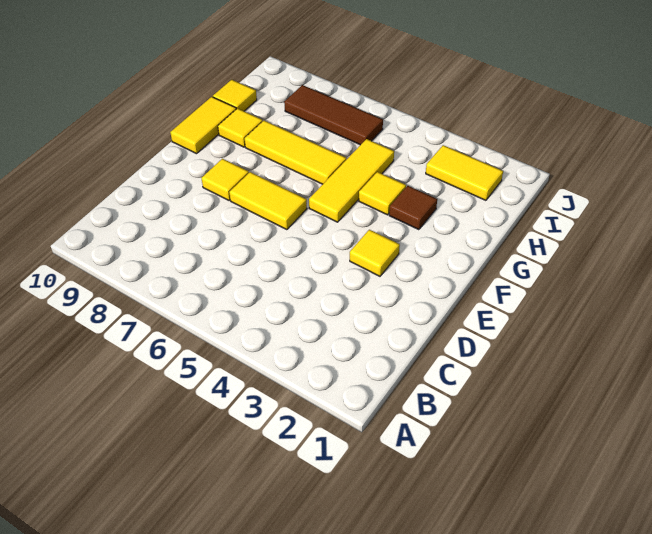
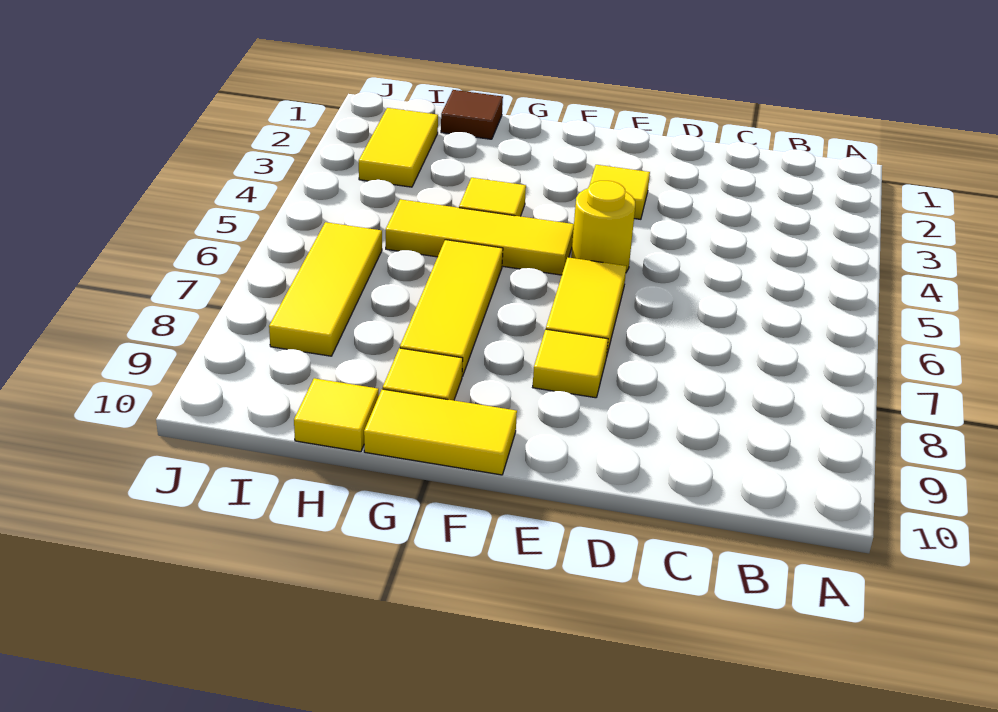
none -> yellow round brick E5 level 1
brown tile G3 level 1 -> brown tile H1 level 1
brown tile I6:I8 level 1 -> yellow tile I6:I8 level 1

